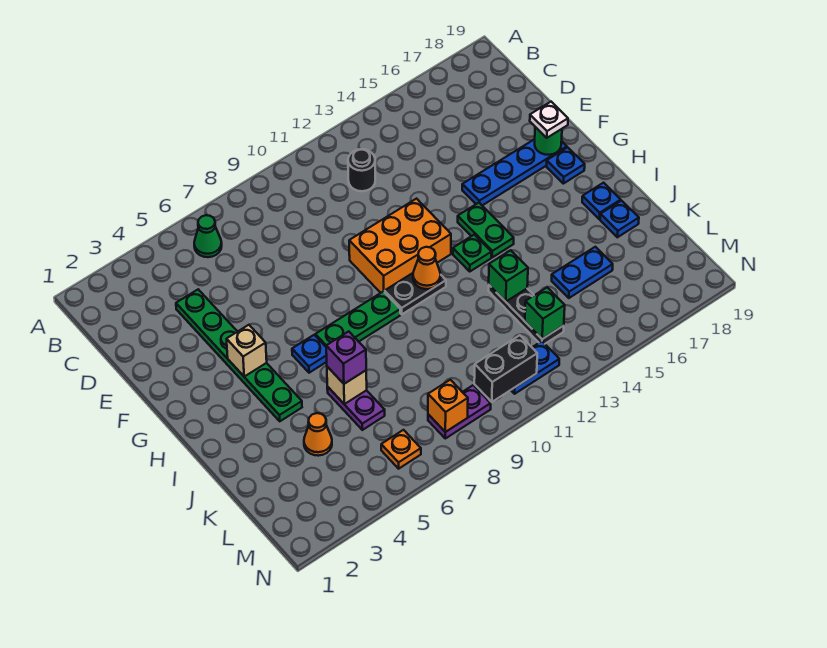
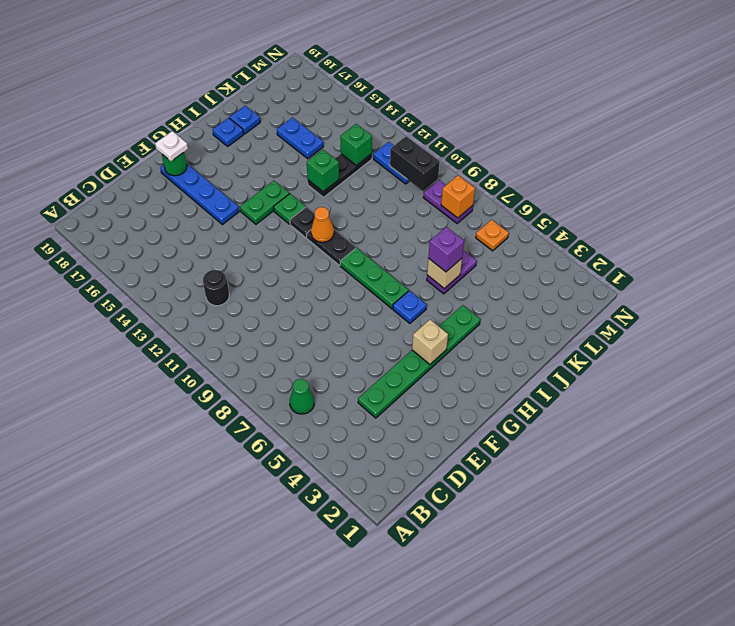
orange brick F10:G12 level 1 -> none
blue plate G18 level 1 -> none
none -> black plate H12 level 1
orange cone K4 level 1 -> none

